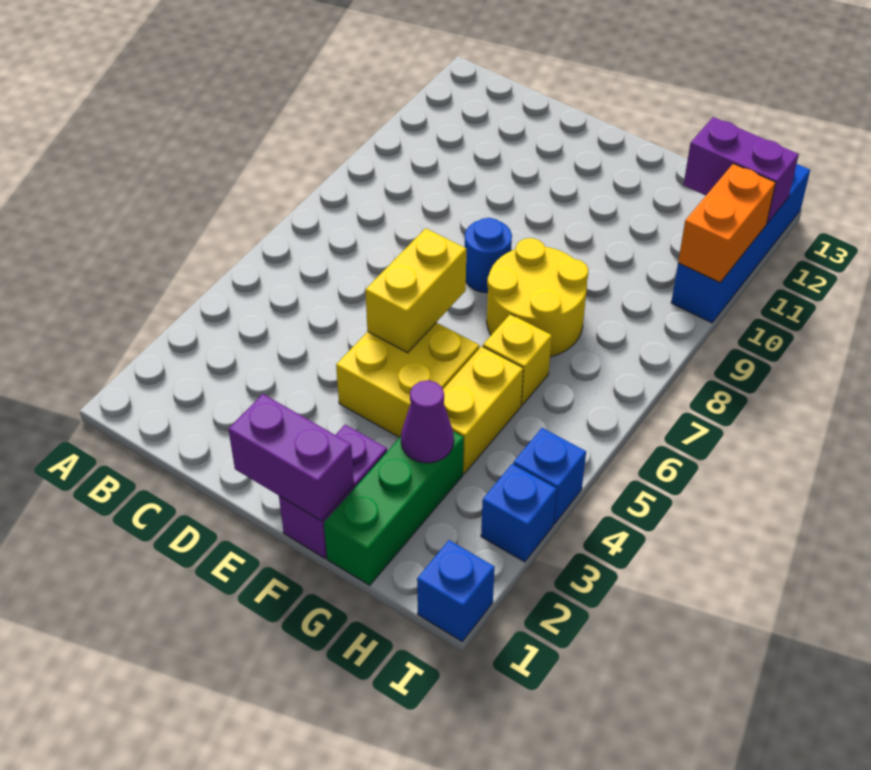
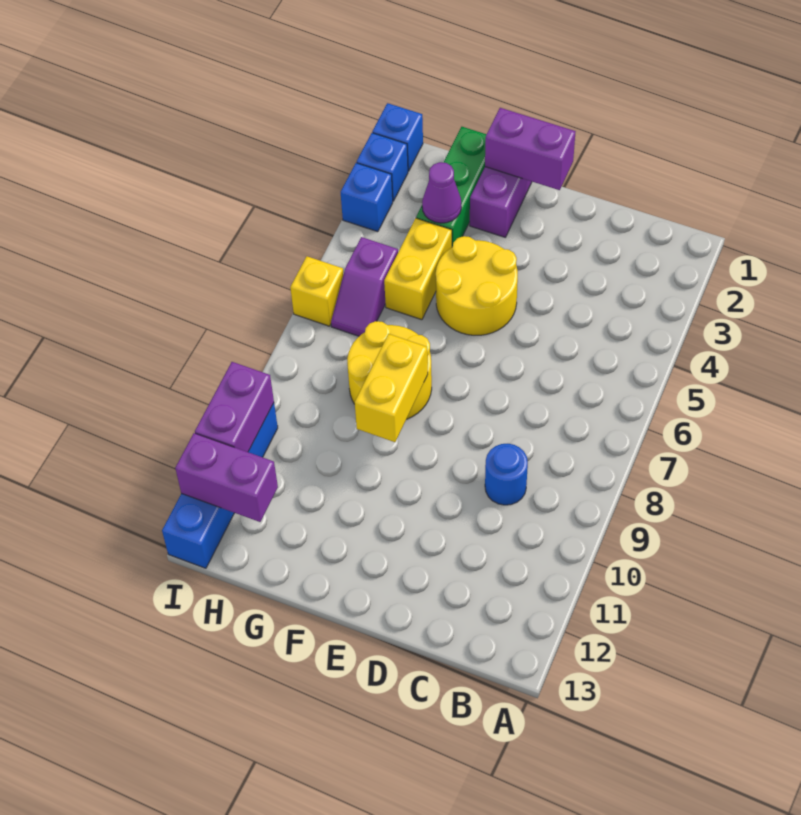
yellow brick E4:F5 level 1 -> yellow round brick E4:F5 level 1
yellow brick E5:E6 level 2 -> yellow brick F8:F9 level 2
blue round brick E8 level 1 -> blue round brick C9 level 1
yellow brick G6 level 1 -> yellow brick I6 level 1
none -> purple slope H5:H6 level 1 top 5
blue brick I4 level 1 -> blue brick I2 level 1
orange brick I10:I11 level 2 -> purple brick I10:I11 level 2

